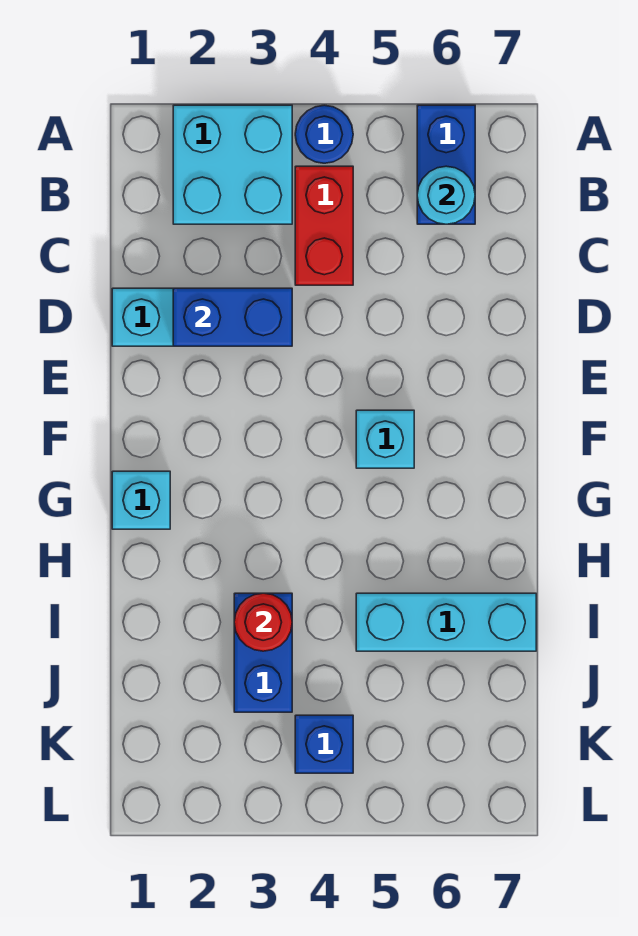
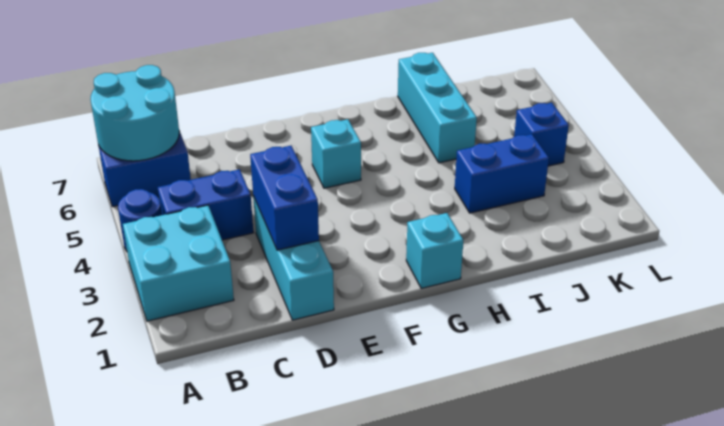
red brick B4:C4 level 1 -> blue brick B4:C4 level 1
cyan round brick B6 level 2 -> cyan round brick A6:B7 level 2
red round brick I3 level 2 -> none

